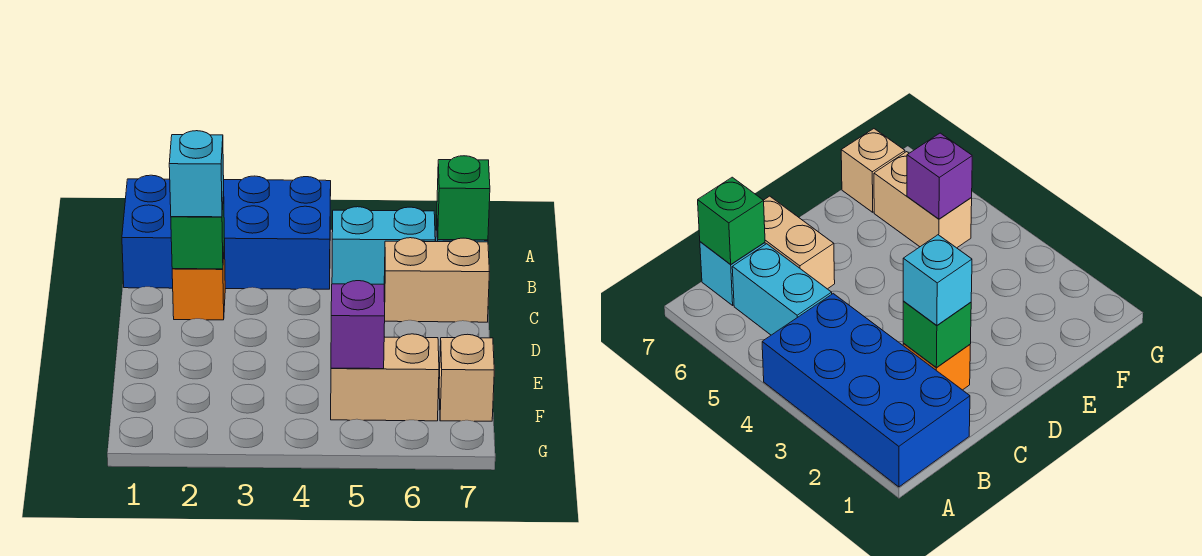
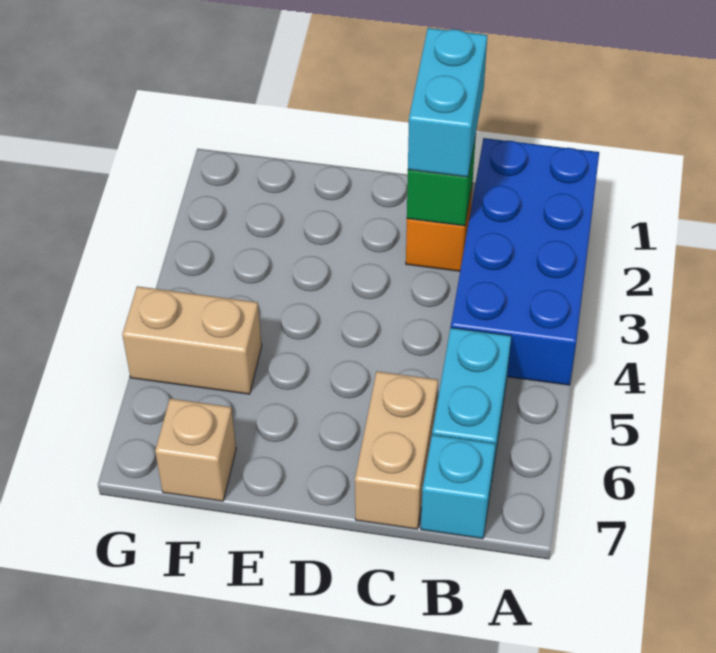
green brick B7 level 2 -> none
cyan brick C2 level 3 -> cyan brick C1:C2 level 3
tan brick F5:F6 level 1 -> tan brick F5:G5 level 1
purple brick F5 level 2 -> none

